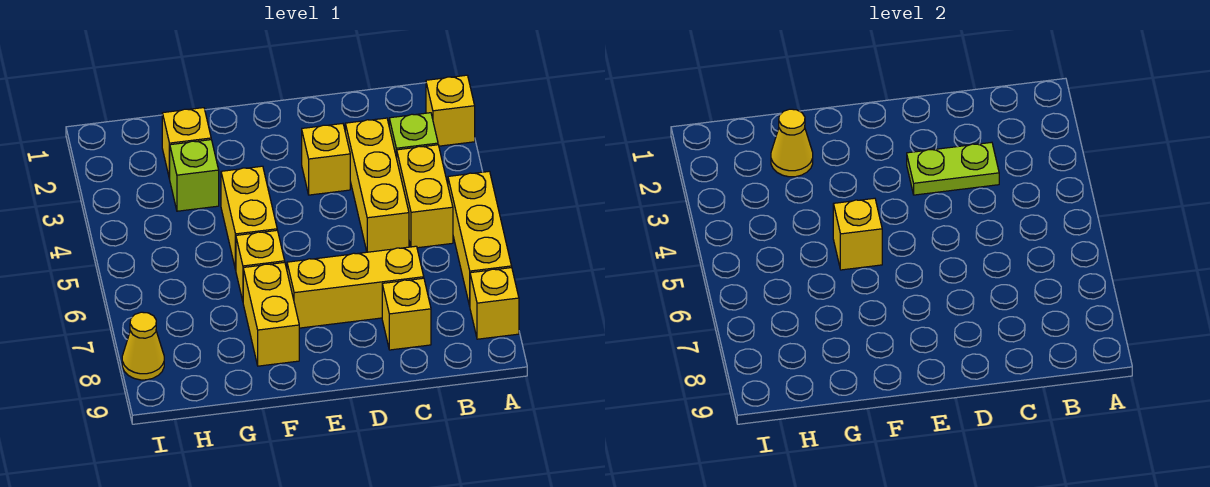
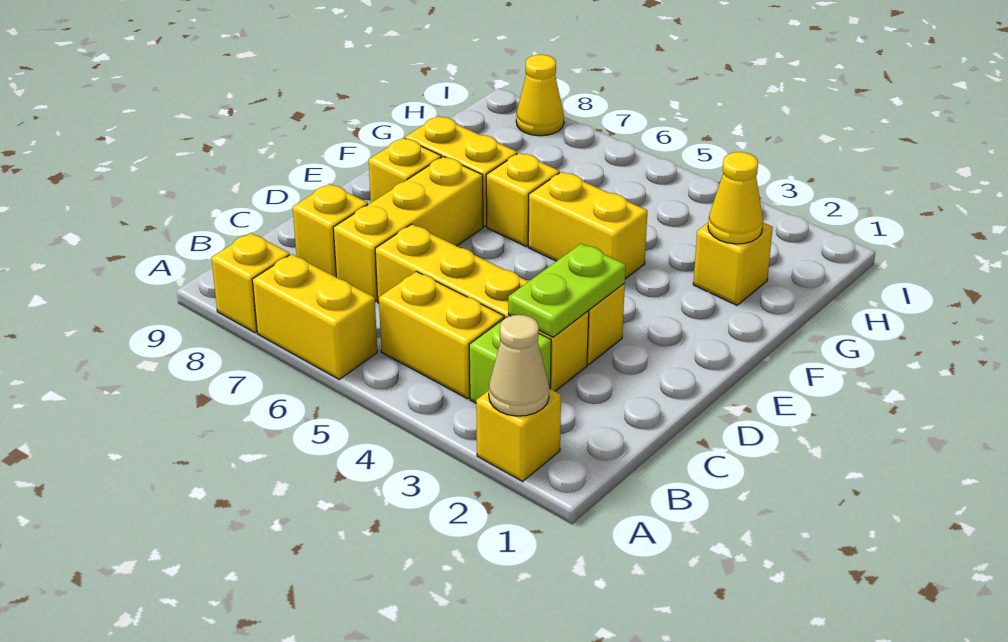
none -> tan cone A2 level 2
yellow brick A5:A7 level 1 -> yellow brick A6:A7 level 1
yellow brick C3:C5 level 1 -> yellow brick C3:C6 level 1
yellow brick F5 level 2 -> yellow brick E8 level 1
lime brick G3 level 1 -> none

